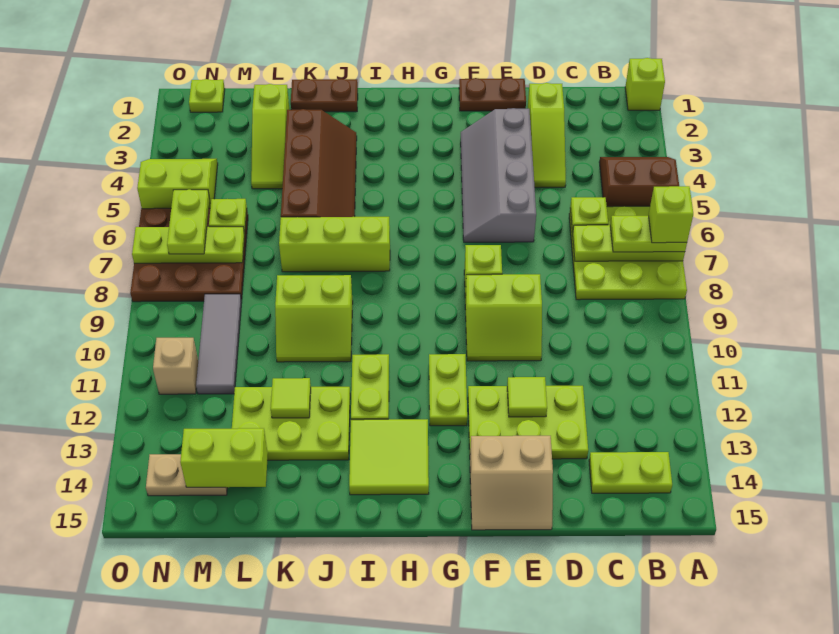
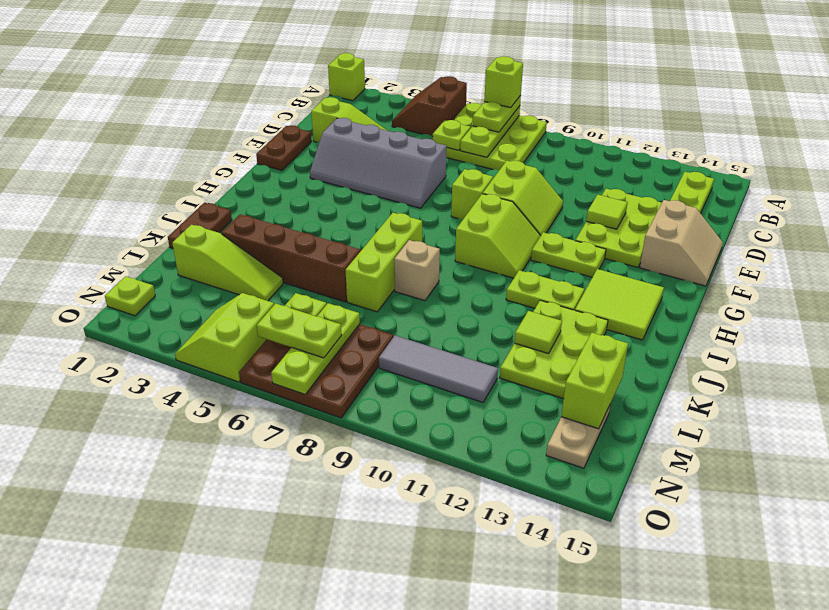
lime slope J9:K10 level 1 top 9 -> lime slope G9:H10 level 1 top 9
tan brick N11 level 1 -> tan brick J8 level 1

